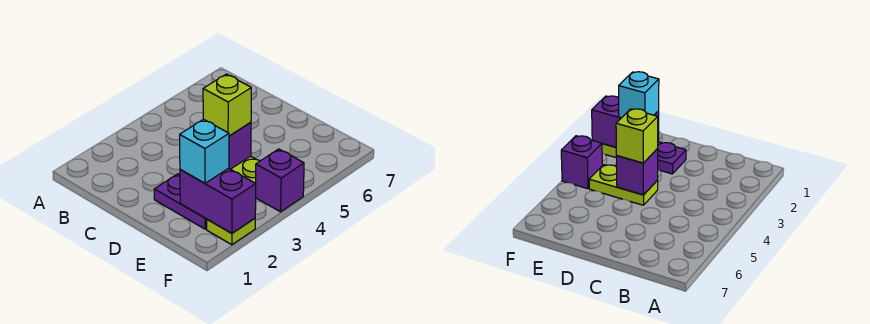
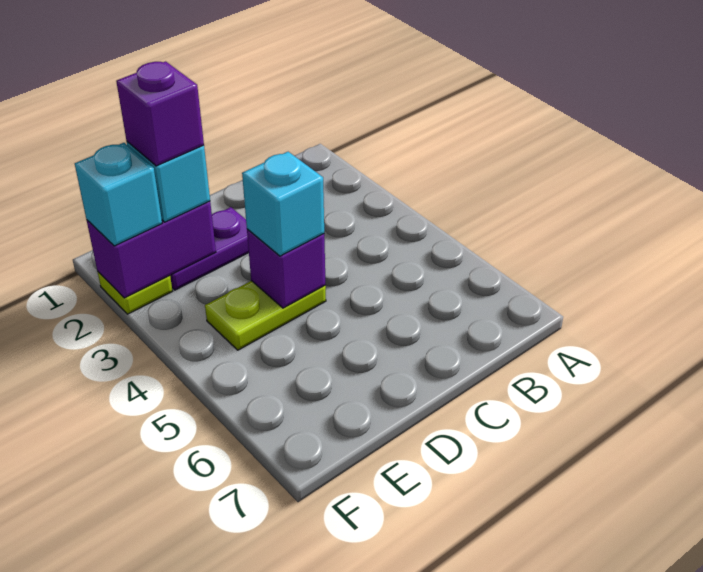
lime brick D4 level 3 -> cyan brick D4 level 3
none -> cyan brick F2 level 3
purple brick F4 level 1 -> purple brick E2 level 4

